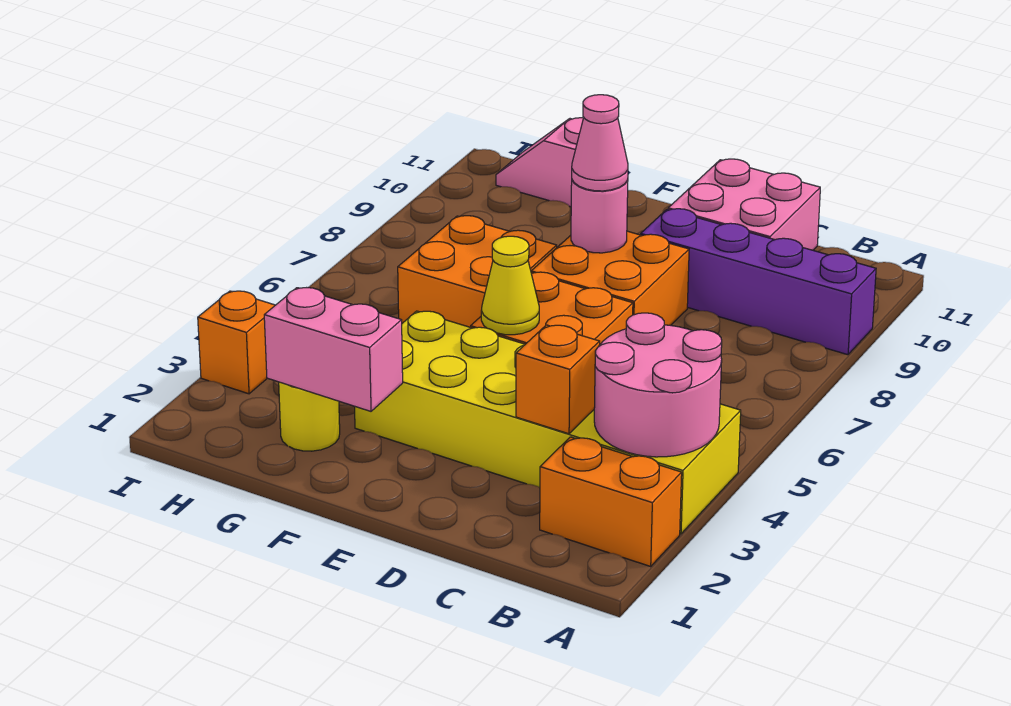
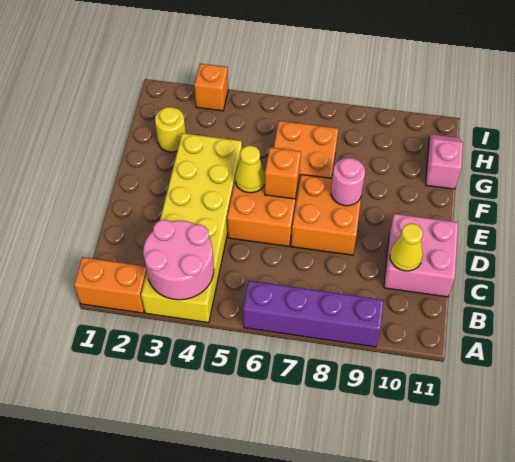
orange brick A2:B2 level 1 -> orange brick A1:A2 level 1
purple brick A9:D9 level 1 -> purple brick A6:A9 level 1
orange brick C3 level 2 -> orange brick E6 level 2
none -> yellow cone C10 level 2
pink cone E8 level 3 -> none
pink brick F2:G2 level 2 -> none

